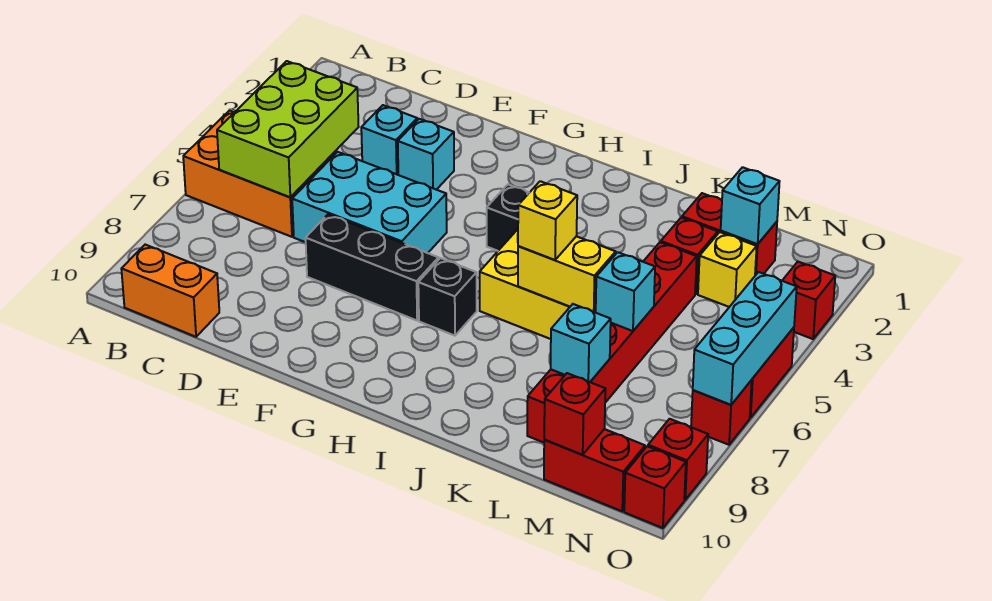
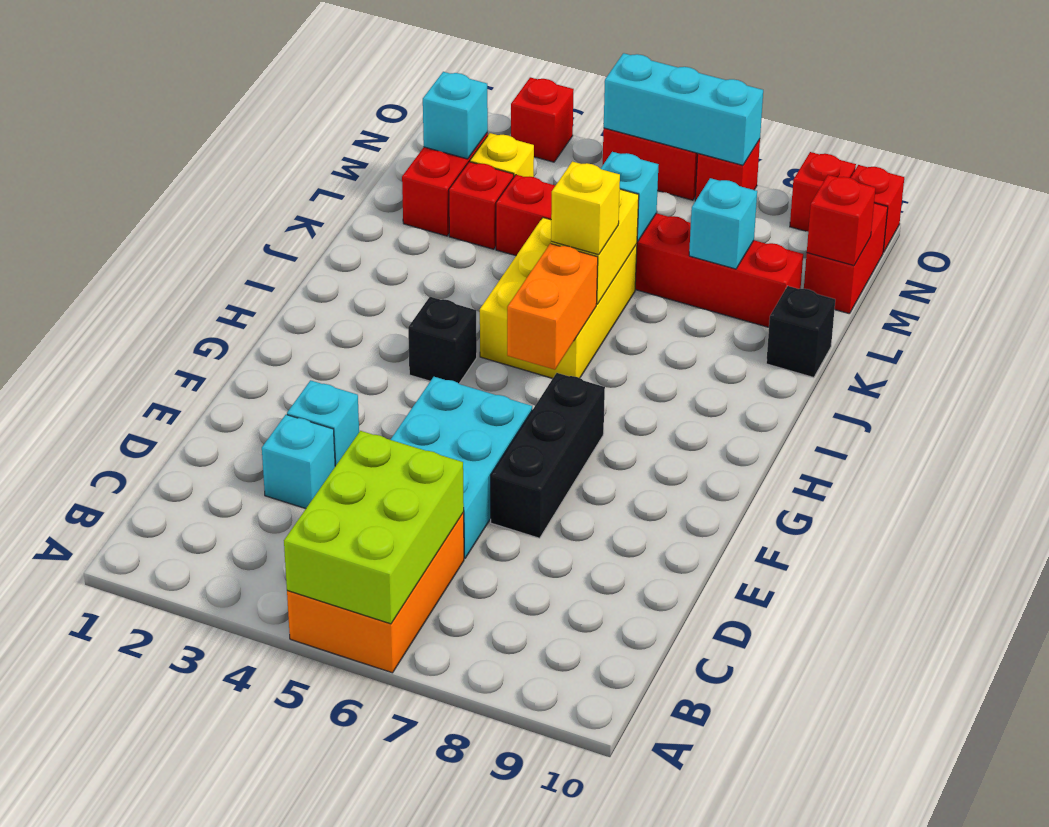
lime brick B4:C6 level 2 -> lime brick A5:C6 level 2
orange brick B10:C10 level 1 -> orange brick H6:I6 level 2
black brick H7 level 1 -> black brick K10 level 1

